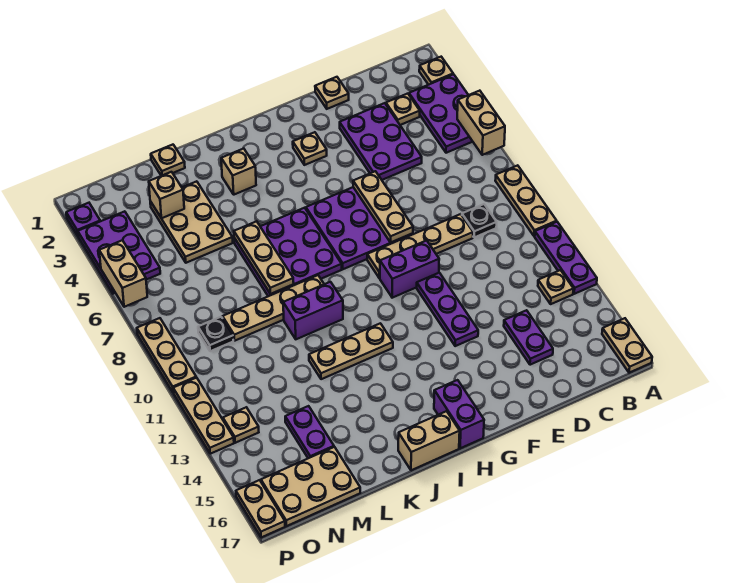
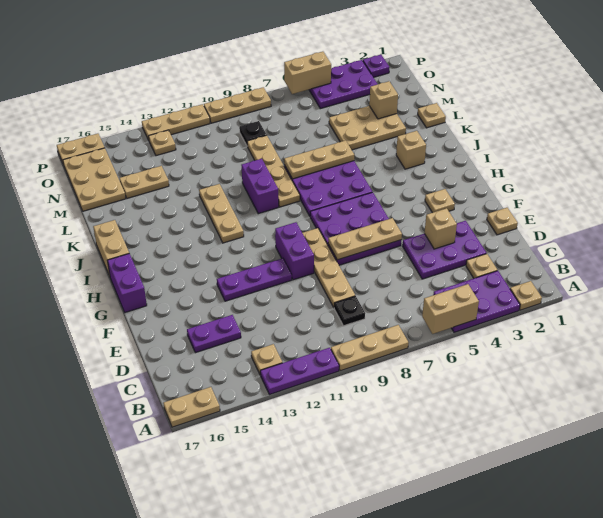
none -> tan brick E4 level 2
purple brick H16:H17 level 1 -> purple brick G17:H17 level 1
purple plate M14:M15 level 1 -> tan plate M14:M15 level 1

